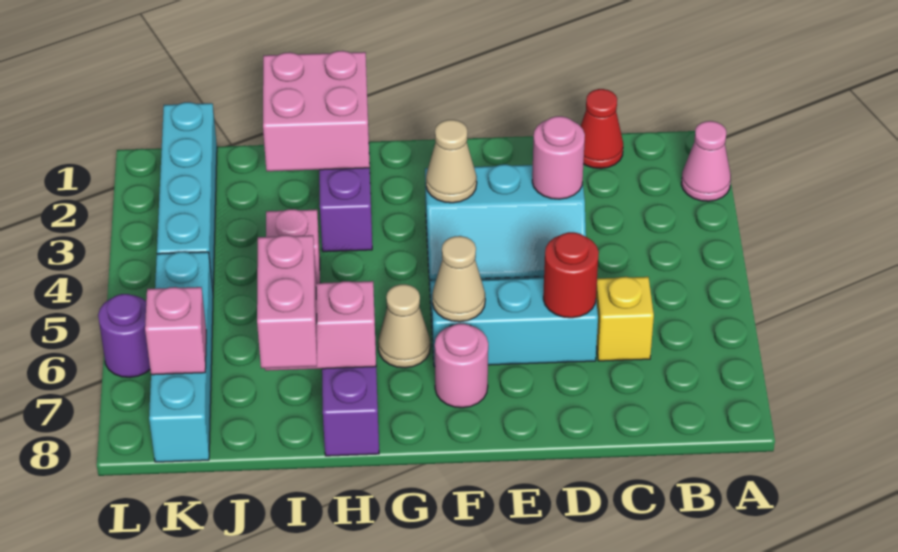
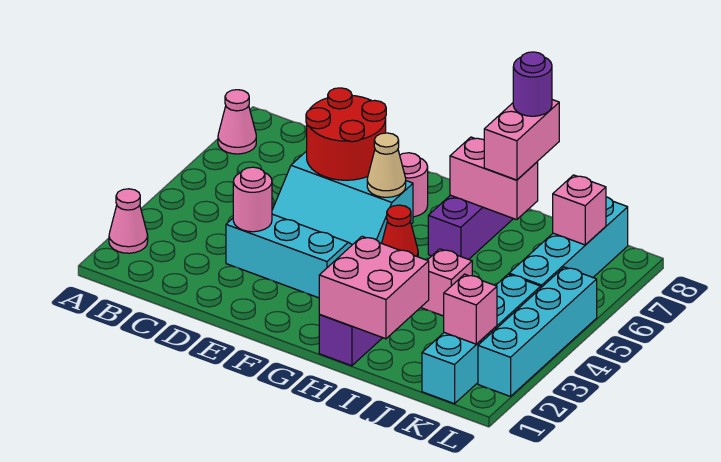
none -> pink cone A7 level 1
red cone C1 level 1 -> red cone G5 level 1
yellow brick C6 level 1 -> none
red round brick D6 level 2 -> red round brick D6:E7 level 2
tan cone F3 level 2 -> none
tan cone G6 level 1 -> none
none -> pink brick K2 level 2
none -> cyan brick L2:L5 level 1
purple round brick L6 level 1 -> purple round brick I8 level 4

